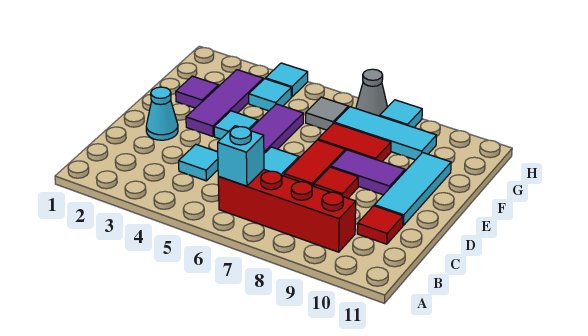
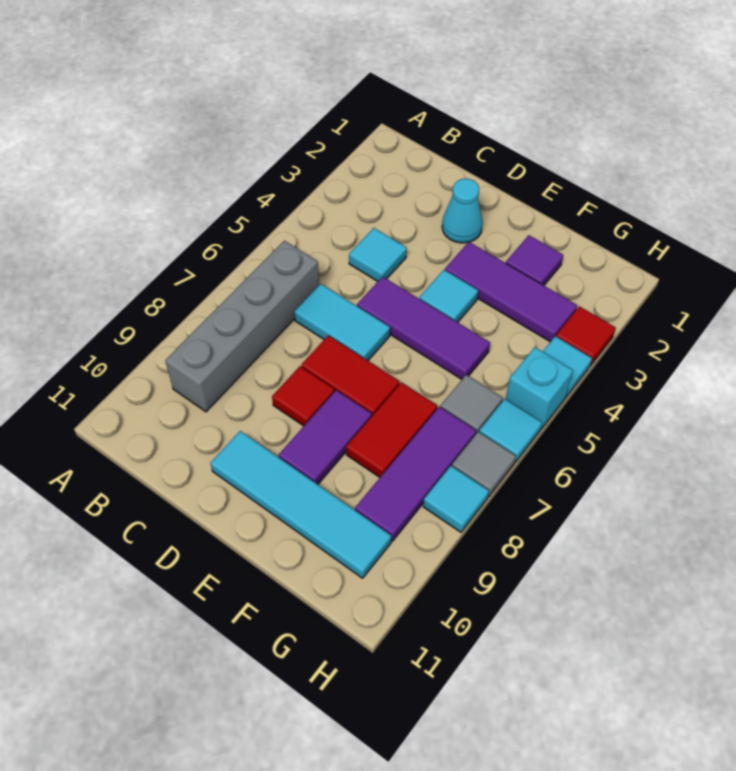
red brick B6:B9 level 1 -> grey brick B6:B9 level 1
cyan brick B6 level 2 -> cyan brick H5 level 1
red tile C10 level 1 -> red tile H3 level 1
cyan tile D10:F10 level 1 -> cyan tile D10:G10 level 1
cyan tile G4 level 1 -> cyan tile H6 level 1
cyan tile G7:G9 level 1 -> purple tile G7:G9 level 1
grey cone H7 level 1 -> grey tile H7 level 1

